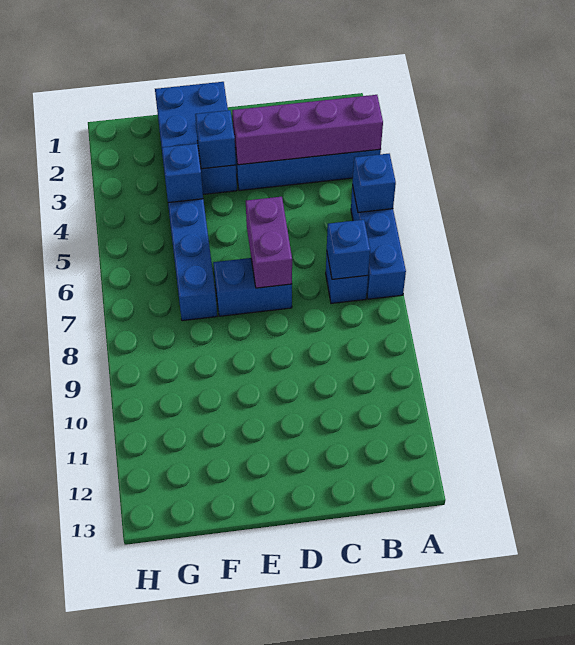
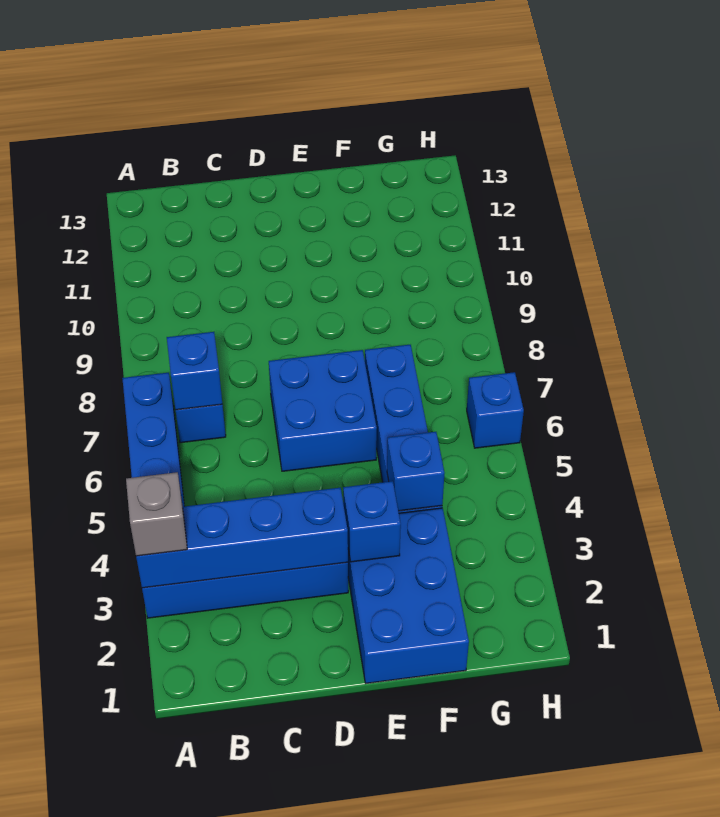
purple brick A3:D3 level 2 -> blue brick A3:D3 level 2
none -> grey brick A3 level 3
blue brick A5 level 2 -> blue brick H6 level 1
purple brick D6:D7 level 2 -> none
blue brick D7:E7 level 1 -> blue brick D6:E7 level 1

